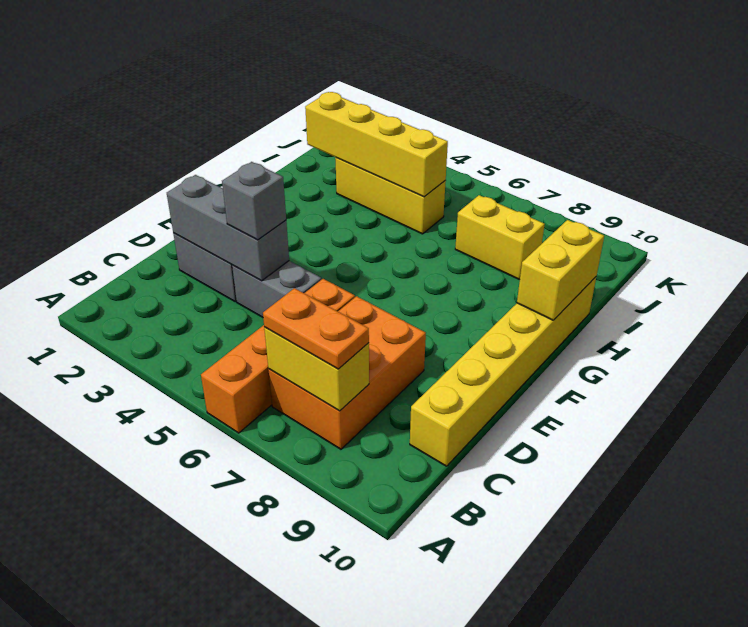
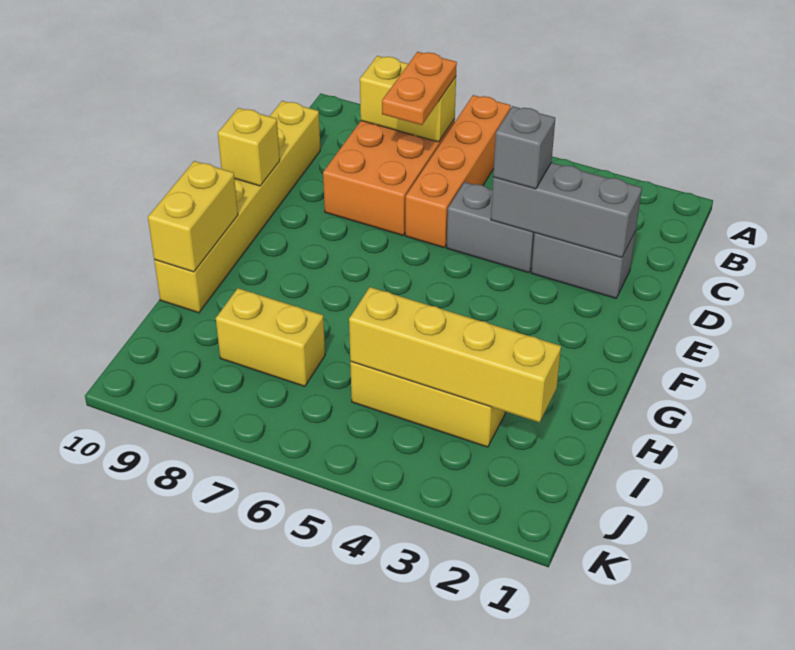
orange plate B7:B8 level 3 -> orange plate B7:C7 level 3
none -> yellow brick E10 level 2

